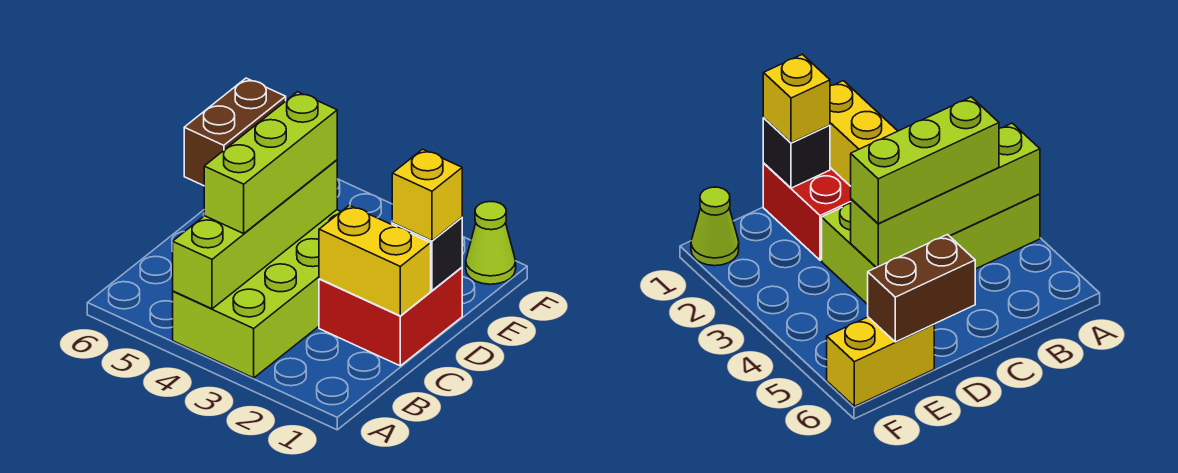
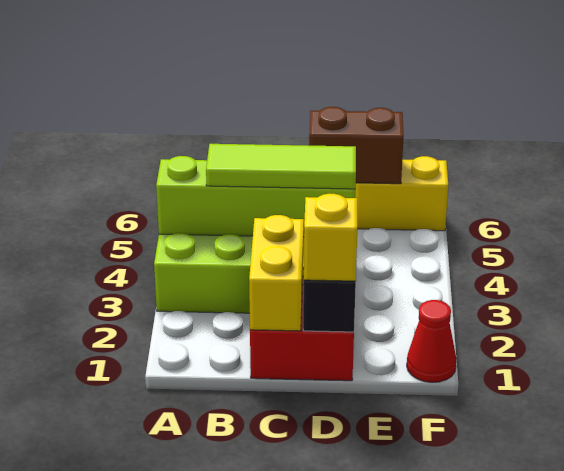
lime brick B4:D4 level 3 -> lime tile B4:D4 level 3
lime cone F1 level 1 -> red cone F1 level 1

